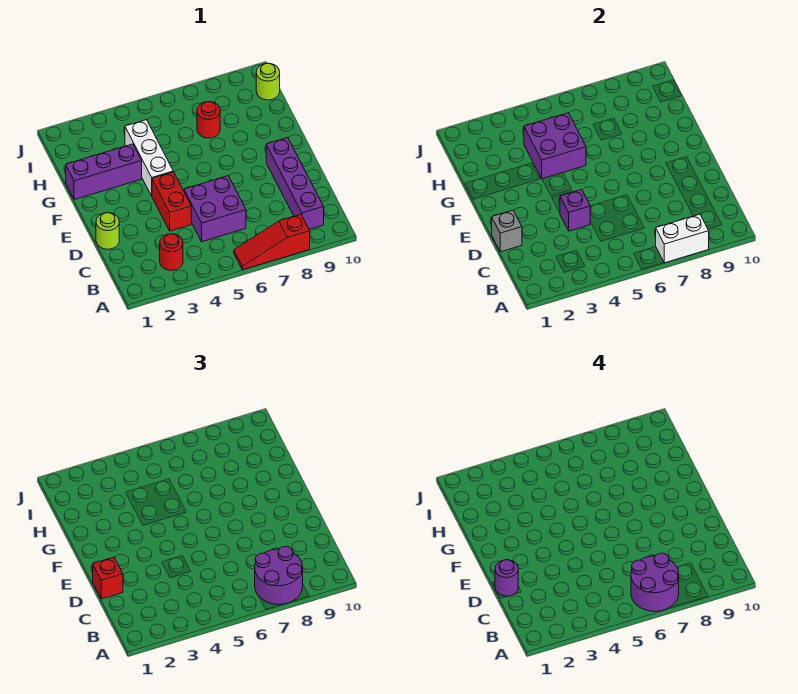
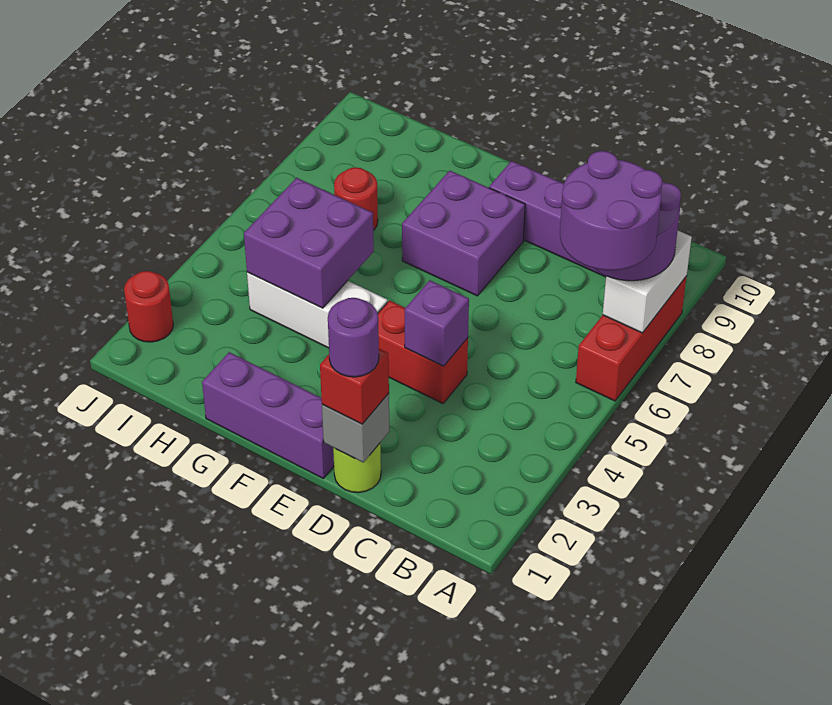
red slope A6:A8 level 1 top 8 -> red brick A6:A8 level 1
red round brick B3 level 1 -> red round brick J2 level 1
purple brick C5:D6 level 1 -> purple brick E7:F8 level 1
purple brick G1:G3 level 1 -> purple brick E1:G1 level 1
lime round brick I10 level 1 -> none

